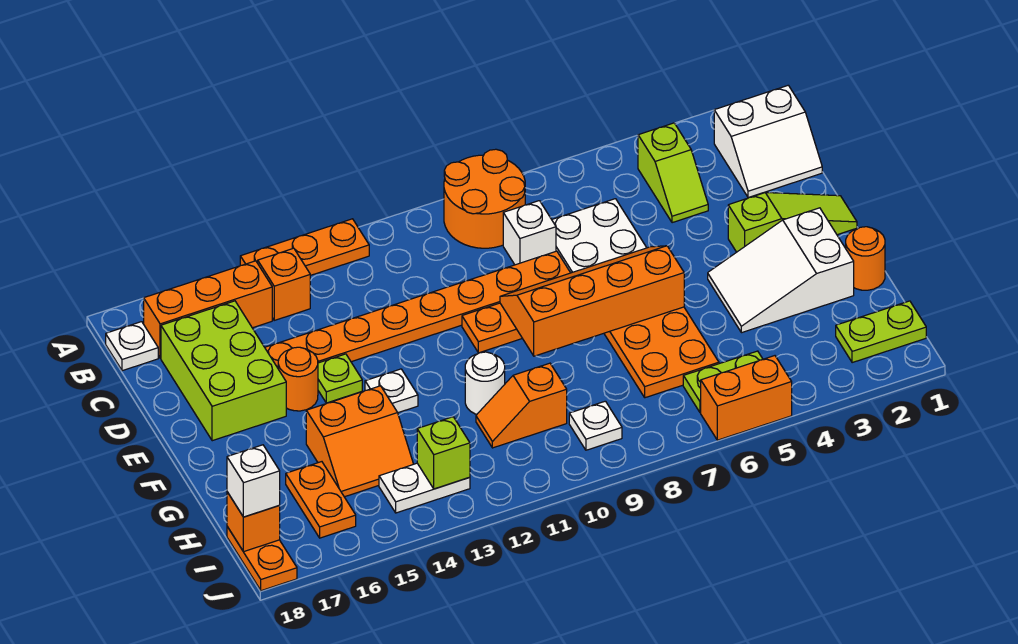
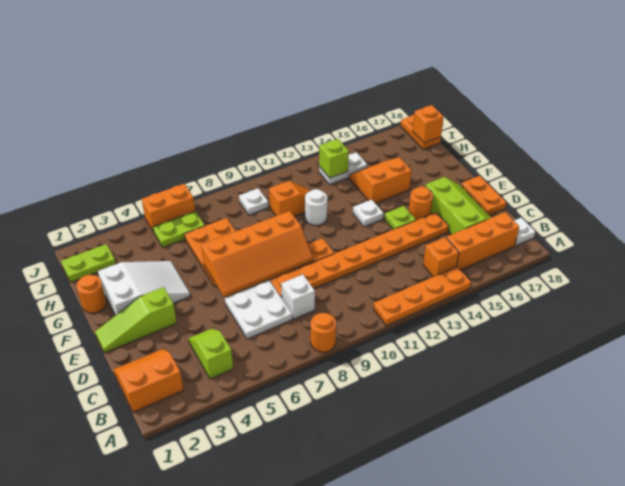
orange round brick A8:B9 level 1 -> orange round brick A8 level 1
orange plate A12:A14 level 1 -> orange plate A11:A14 level 1
white slope B1:C2 level 1 top B -> orange slope B1:C2 level 1 top B
lime brick C16:E17 level 1 -> lime slope C16:E17 level 1 top 16
orange plate H16:I16 level 1 -> orange plate D18:E18 level 1
white brick I18 level 3 -> none

